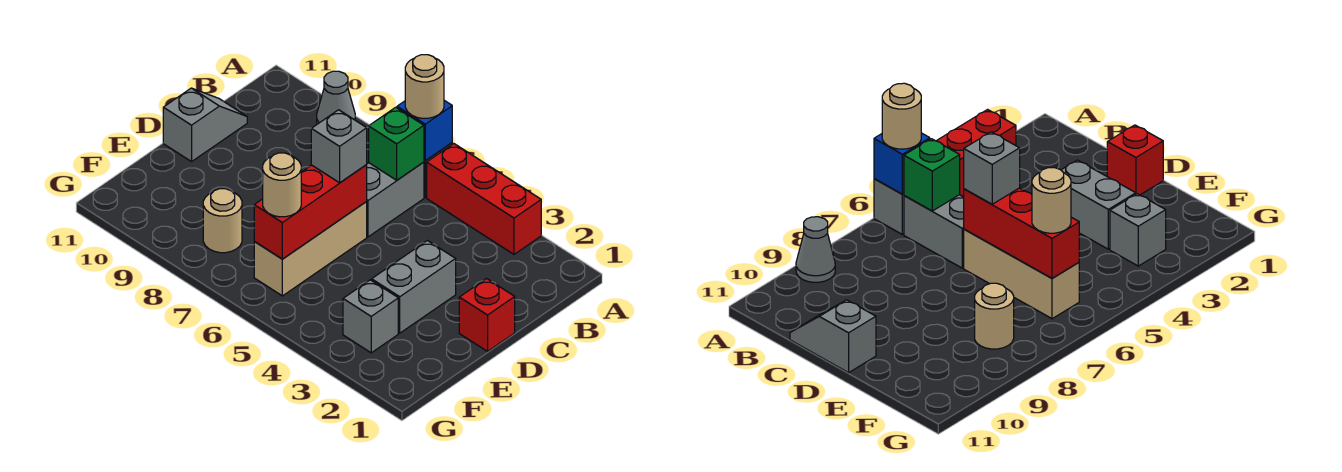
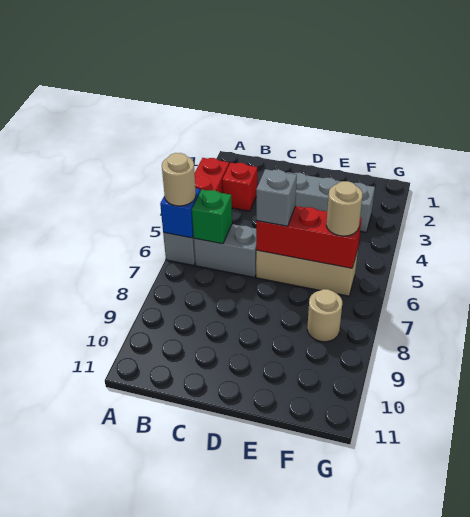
grey cone A9 level 1 -> none
grey slope C11:D11 level 1 top D -> none
red brick D1 level 1 -> red brick B3 level 1

